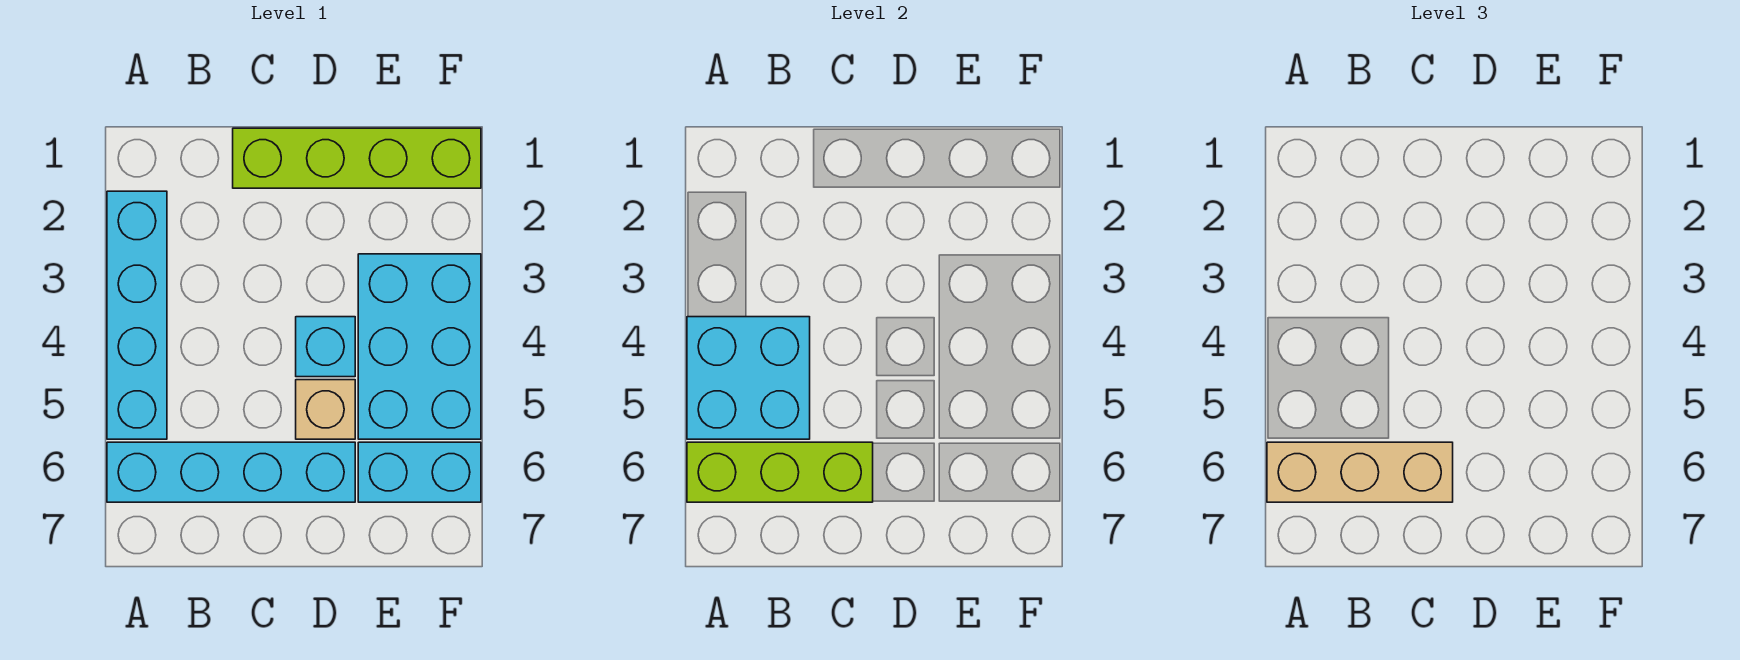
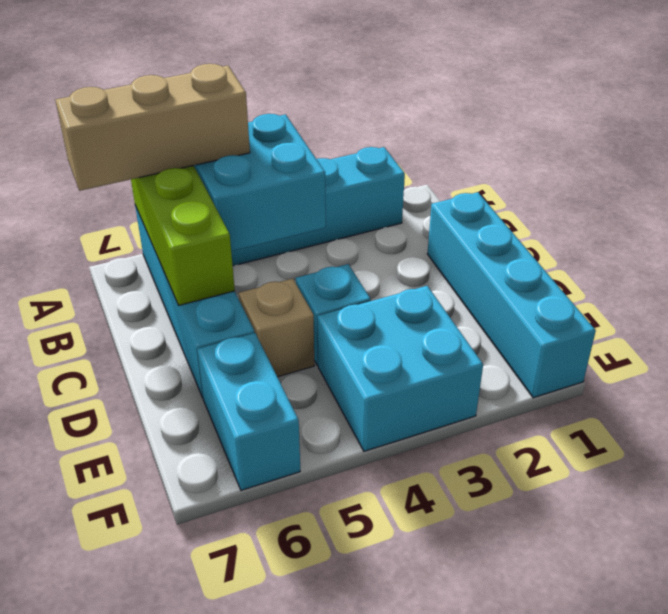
tan brick A6:C6 level 3 -> tan brick A5:A7 level 3
lime brick C1:F1 level 1 -> cyan brick C1:F1 level 1
cyan brick E3:F5 level 1 -> cyan brick E3:F4 level 1

